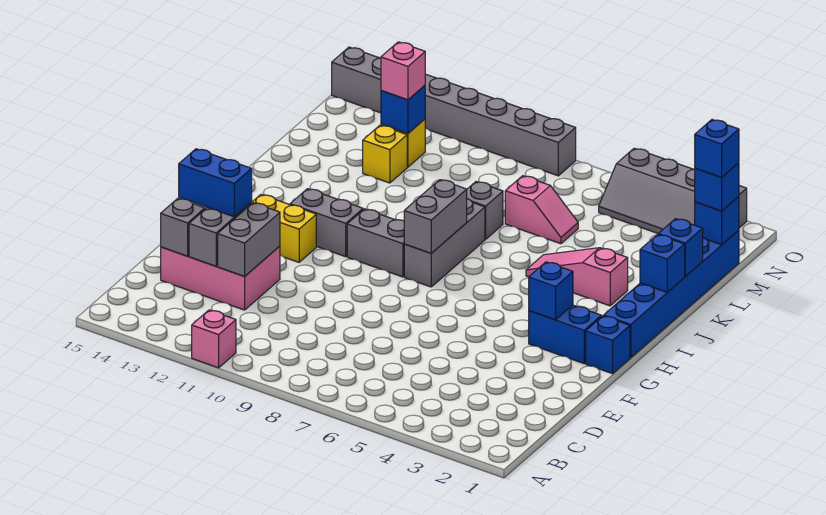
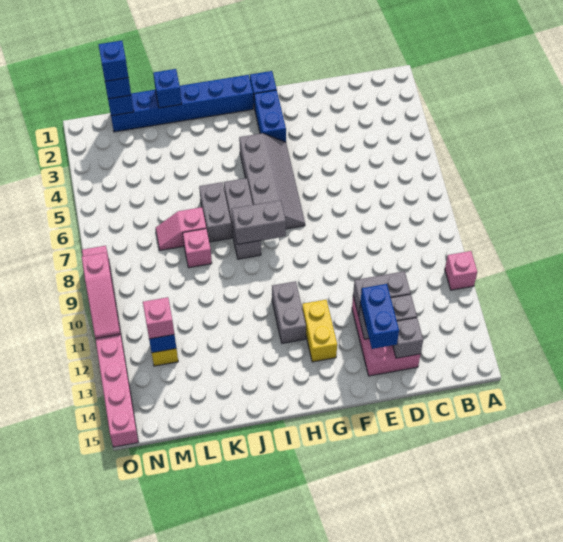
blue brick G3 level 2 -> none
grey brick H8:J8 level 1 -> grey brick I6:I8 level 1
grey brick H9:H10 level 1 -> grey brick J6:J7 level 1
blue brick J1 level 2 -> none
pink slope J3:J5 level 1 top 3 -> pink slope O9:O11 level 2 top 9
grey brick K8 level 1 -> pink brick K8 level 1
pink slope L6:L7 level 1 top 7 -> pink slope K7:L7 level 1 top K
yellow brick L12 level 1 -> none
grey slope N2:O5 level 1 top O -> grey slope G4:H7 level 1 top H
grey brick O8:O15 level 1 -> pink brick O8:O15 level 1

